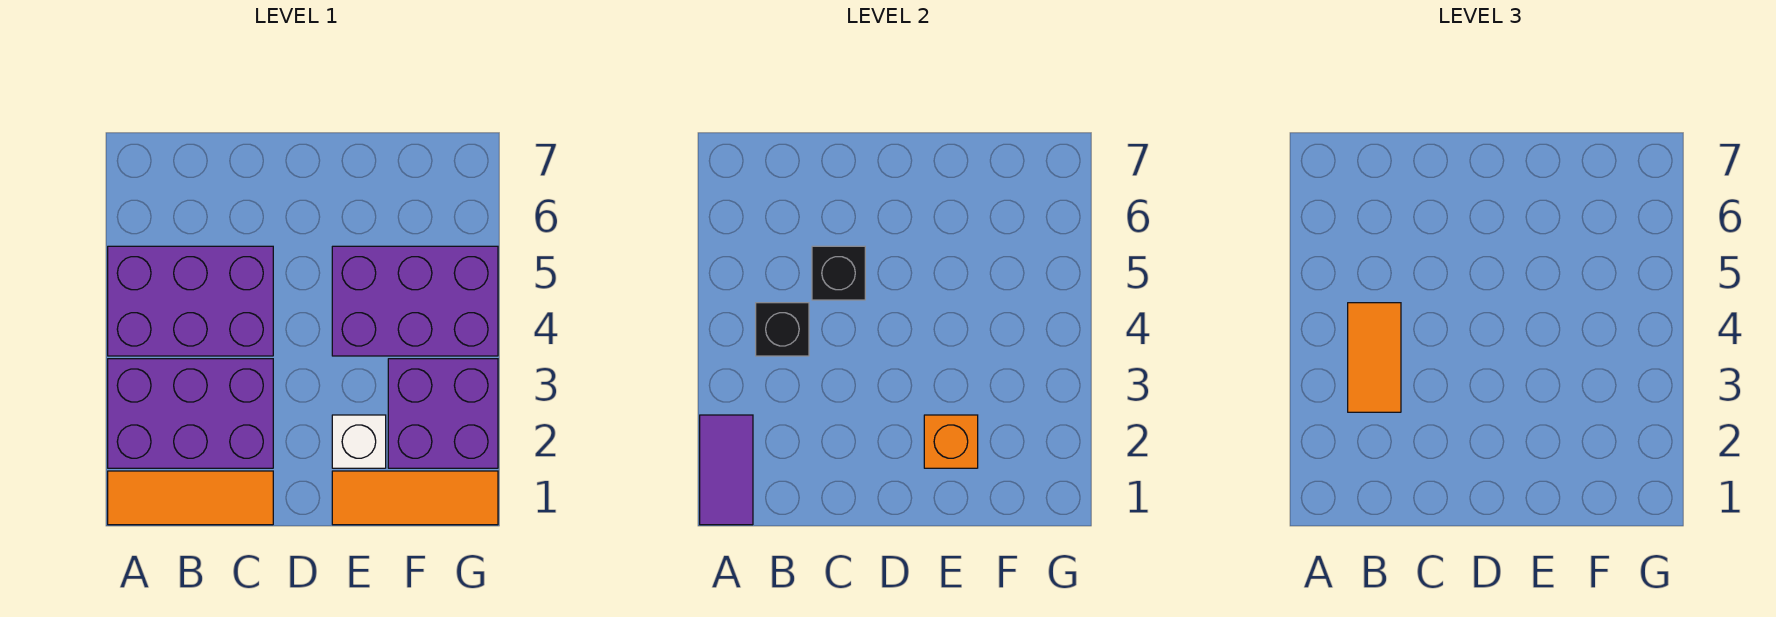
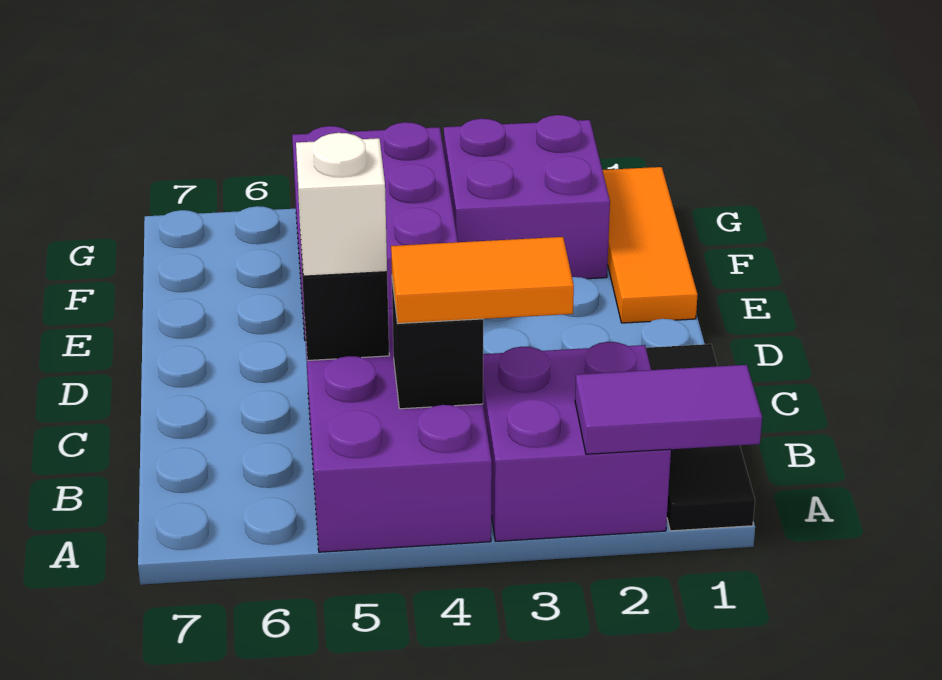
orange tile A1:C1 level 1 -> black tile A1:C1 level 1
purple brick A2:C3 level 1 -> purple brick A2:B3 level 1
white brick E2 level 1 -> white brick C5 level 3
orange brick E2 level 2 -> none

